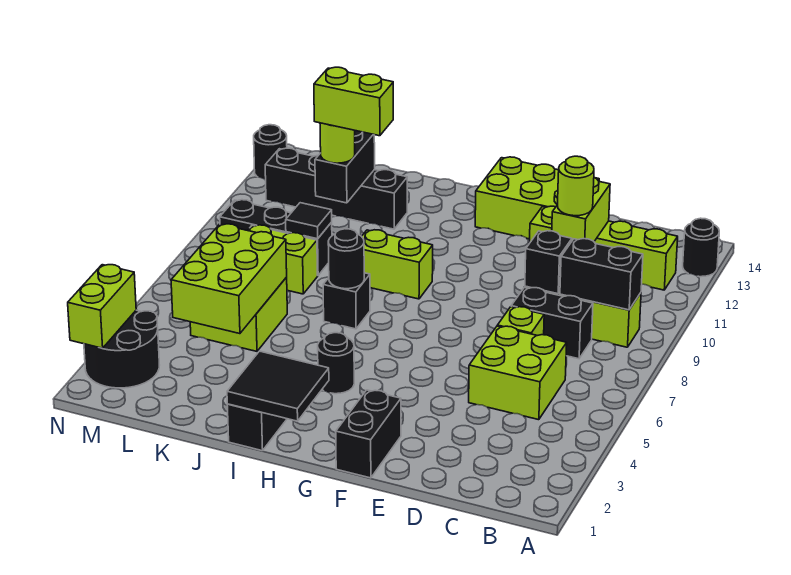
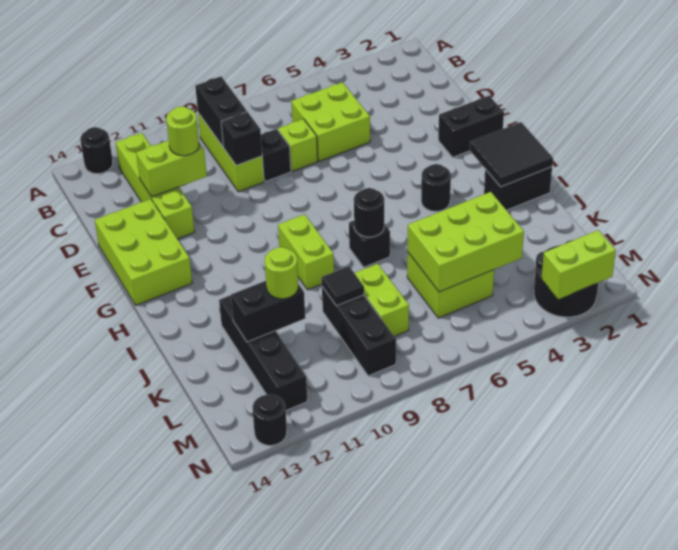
black brick C8:D8 level 1 -> black brick D8 level 1
lime brick J11:K11 level 4 -> none

